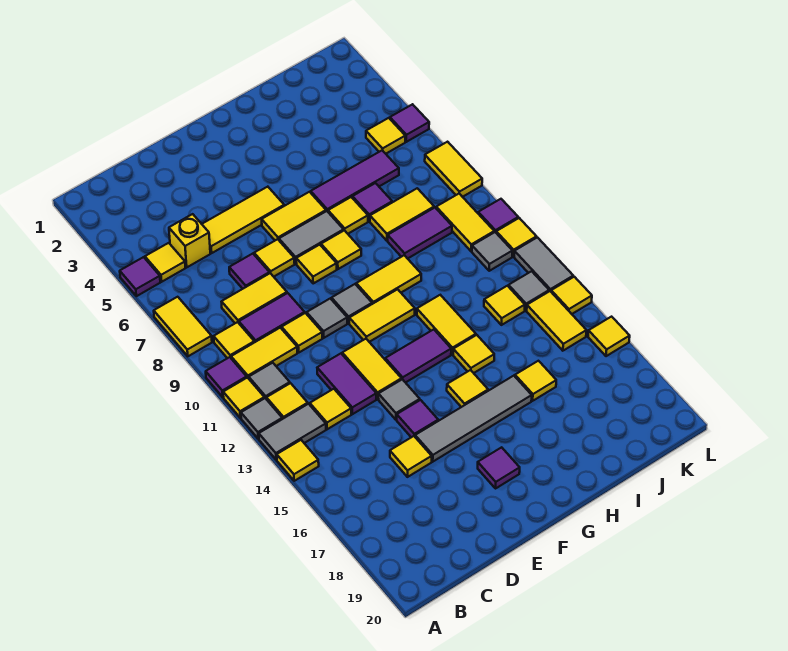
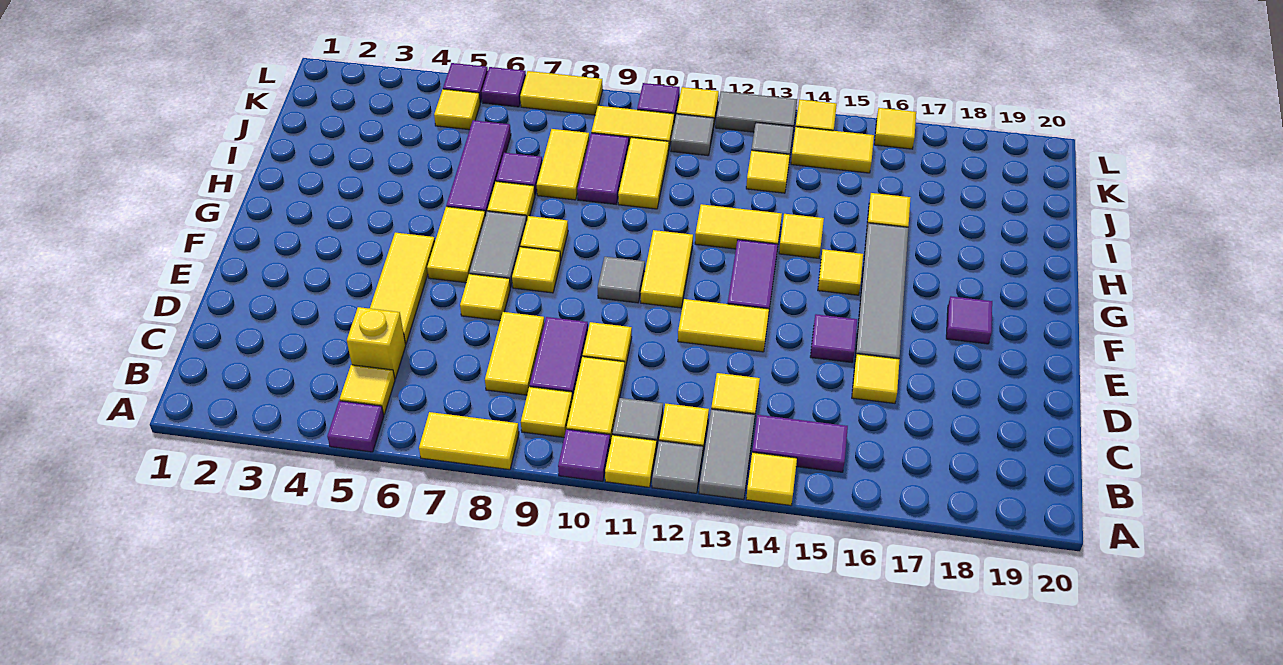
purple tile D7 level 1 -> purple tile L6 level 1
purple tile D12:D13 level 1 -> purple tile B14:B15 level 1
grey tile E10 level 1 -> none
grey tile E14 level 1 -> none
yellow tile G10:H10 level 1 -> yellow tile I10:J10 level 1

